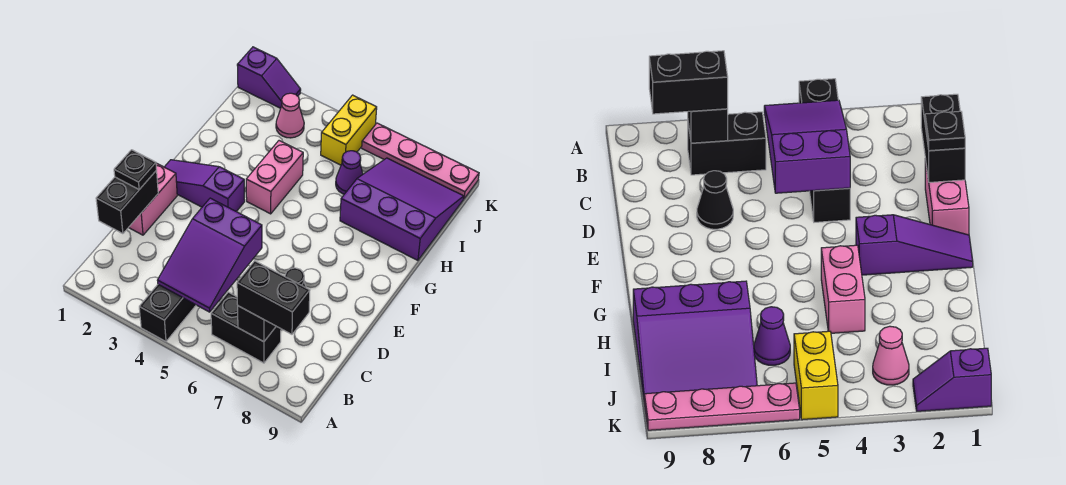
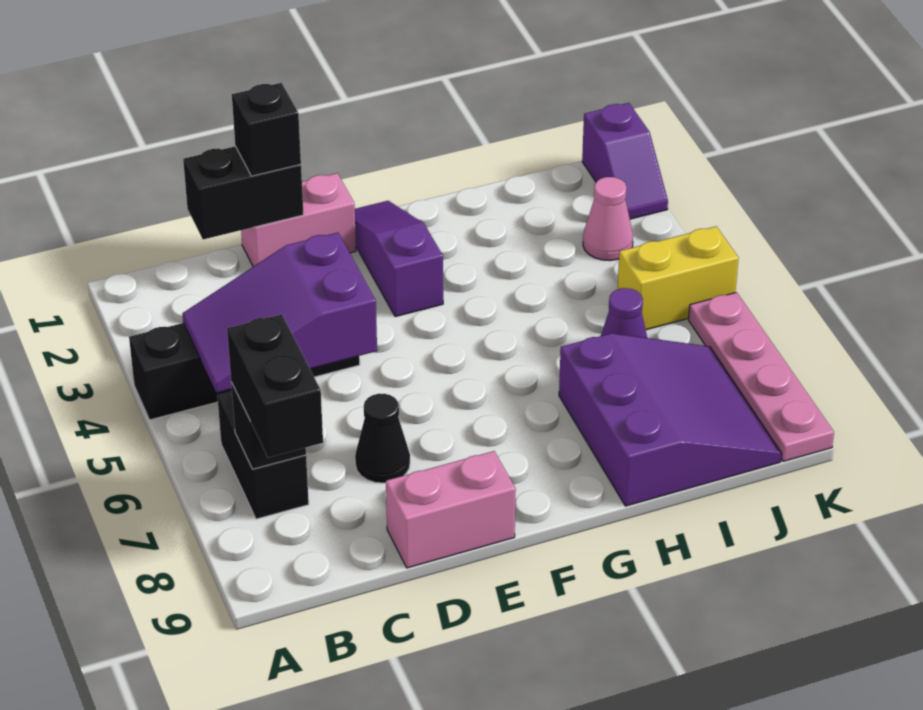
black plate D1 level 3 -> black brick D1 level 3
pink brick G4:H4 level 1 -> pink brick D9:E9 level 1

